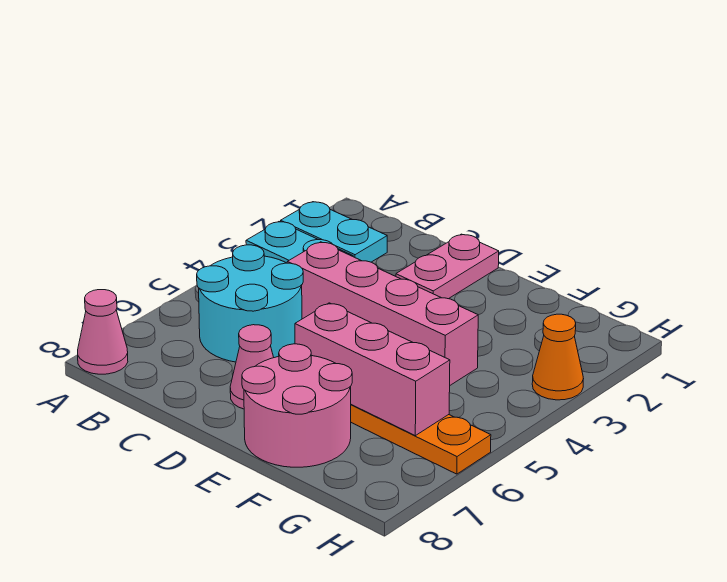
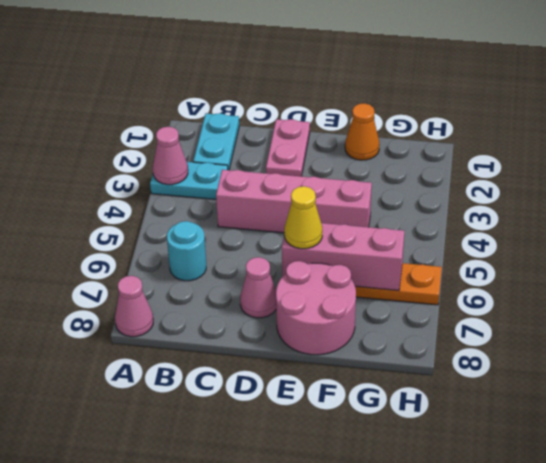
cyan plate A2:B2 level 1 -> cyan plate B1:B2 level 1
none -> pink cone A3 level 2
cyan round brick B5:C6 level 1 -> cyan round brick B6 level 1
none -> yellow cone E6 level 3
orange cone H3 level 1 -> orange cone F1 level 1

